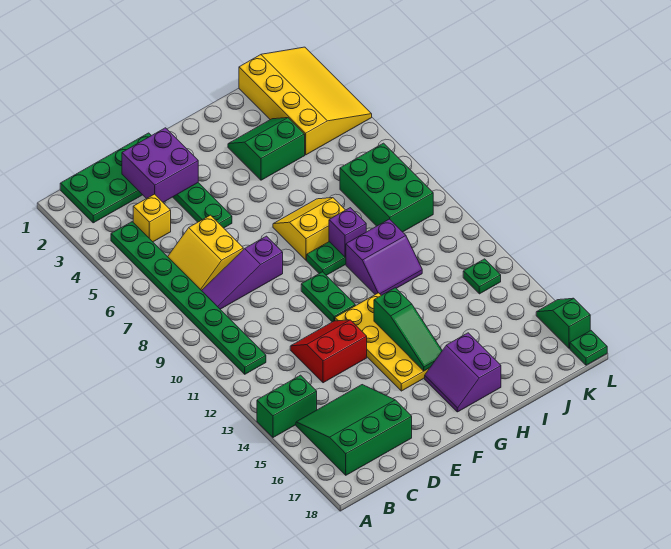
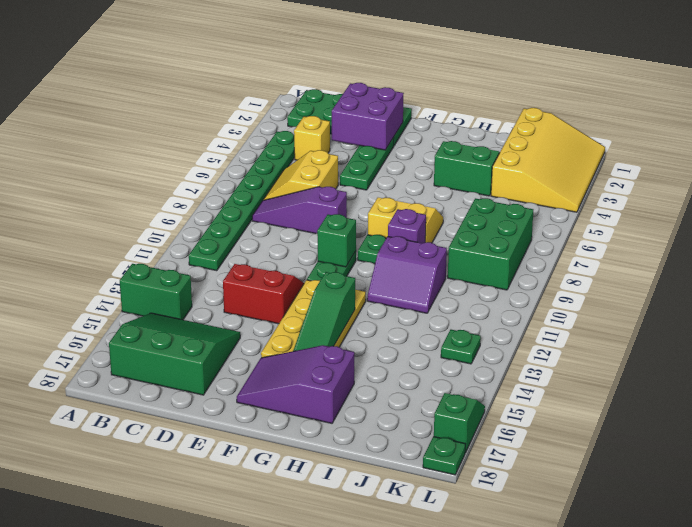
none -> green brick F10 level 2
purple slope G16:H17 level 1 top H -> purple slope F16:H17 level 1 top H

